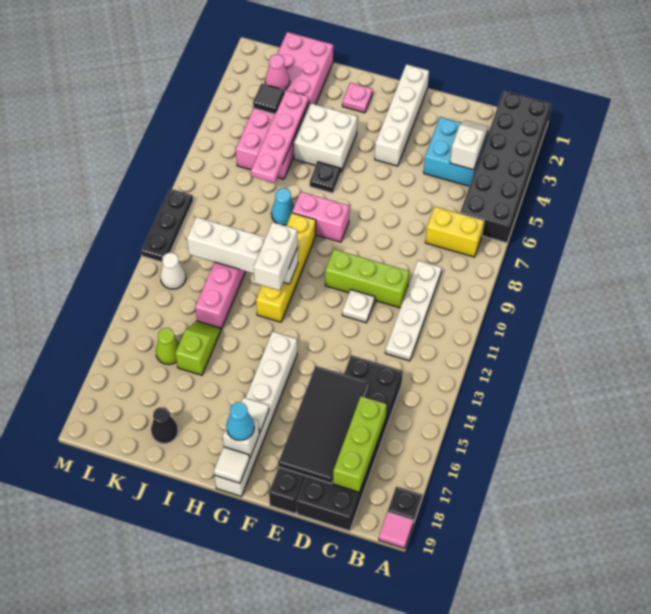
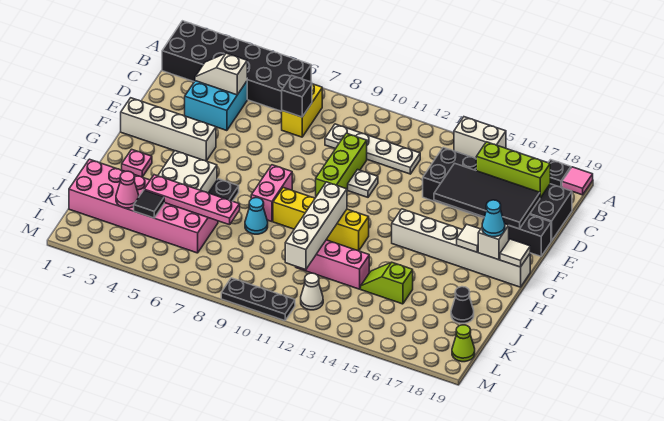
none -> black brick C7 level 2
white brick H11:H12 level 3 -> white brick A14:A15 level 1
lime cone K15 level 1 -> lime cone L19 level 1

